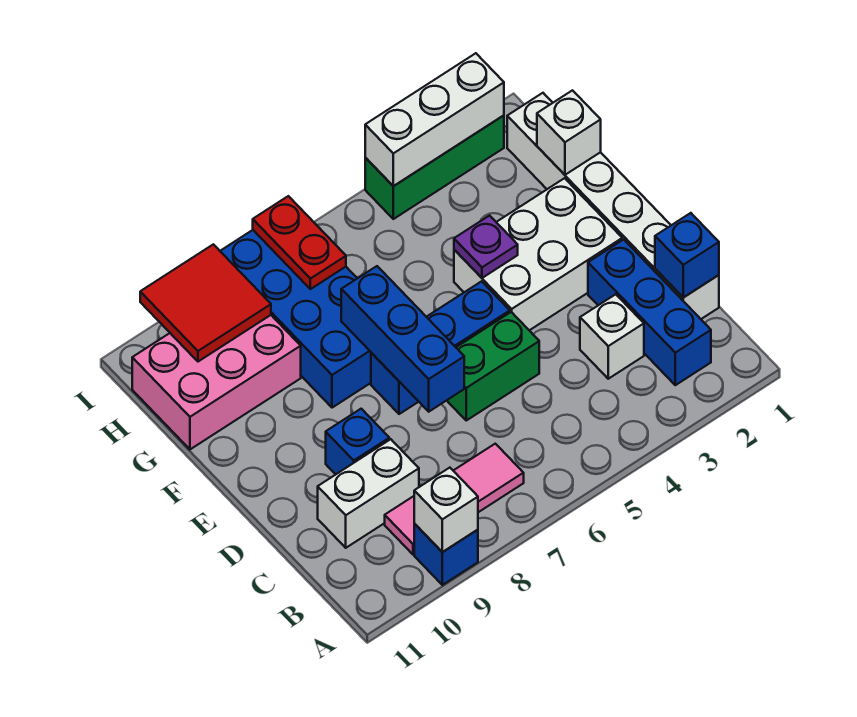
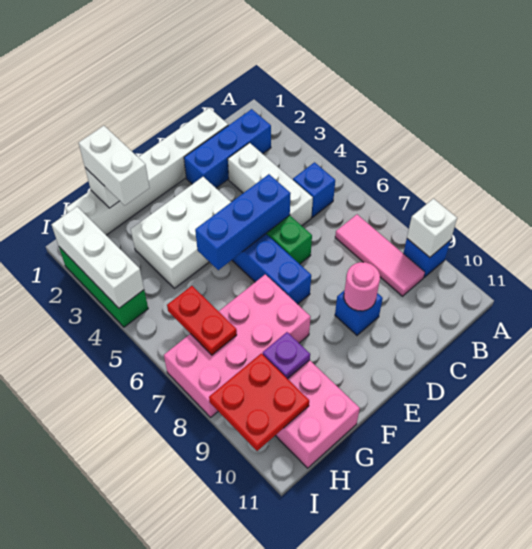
blue brick C1 level 2 -> blue brick B5 level 1
white brick C3 level 1 -> white brick C3:C5 level 1
white brick C9:C10 level 1 -> white brick G1:G2 level 3
blue brick D7:F7 level 2 -> blue brick D5:F5 level 2
none -> pink round brick D9 level 2
white brick E2:F4 level 1 -> white brick E3:G4 level 1
purple plate F4 level 2 -> purple plate G9 level 2
blue brick F7:I8 level 1 -> pink brick F7:I8 level 1
red plate H7:I7 level 2 -> red plate H6:H7 level 2
red tile H9:I10 level 2 -> red plate H9:I10 level 2

